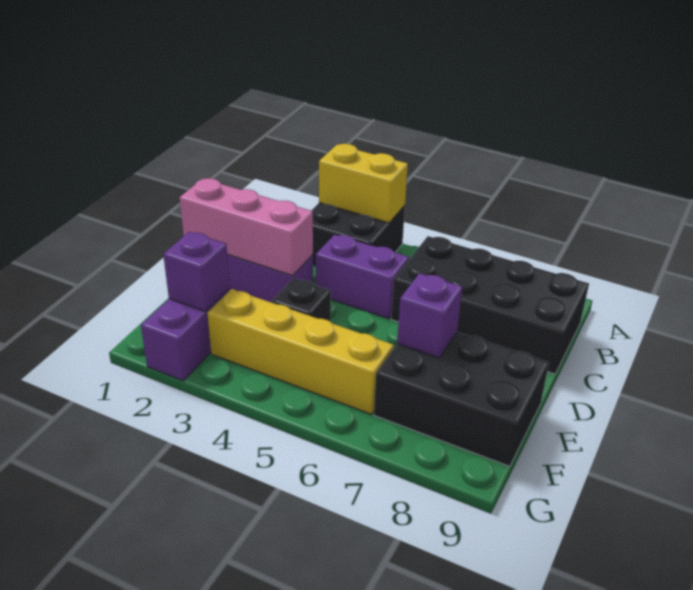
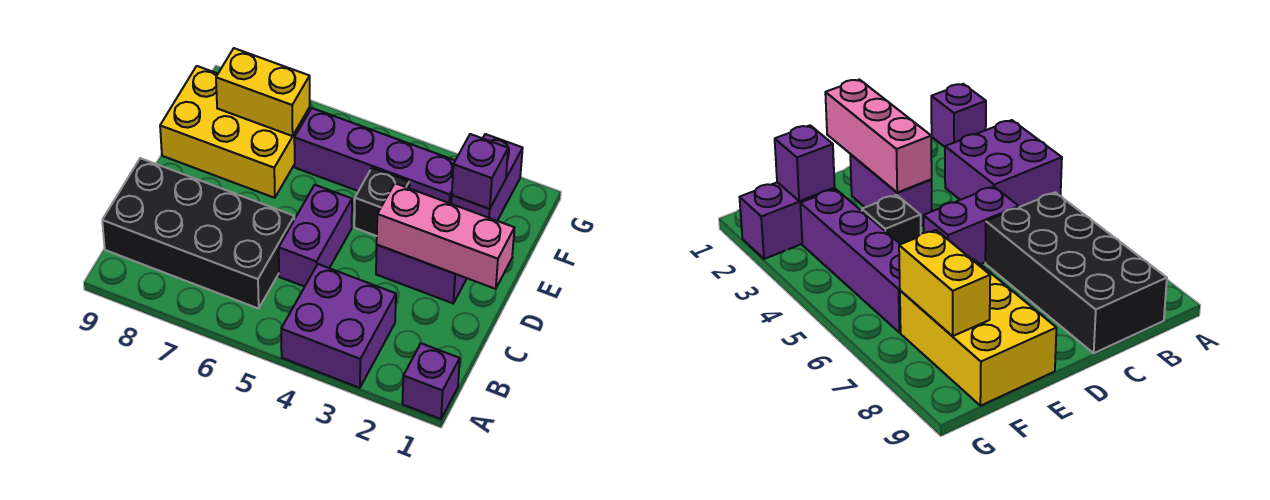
black brick A3:B4 level 1 -> purple brick A3:B4 level 1
yellow brick A3:A4 level 2 -> yellow brick F7:F8 level 2
purple brick C4:C5 level 1 -> purple brick C5:D5 level 1
black brick E7:F9 level 1 -> yellow brick E7:F9 level 1
purple brick E7 level 2 -> purple brick A1 level 1
yellow brick F3:F6 level 1 -> purple brick F3:F6 level 1

